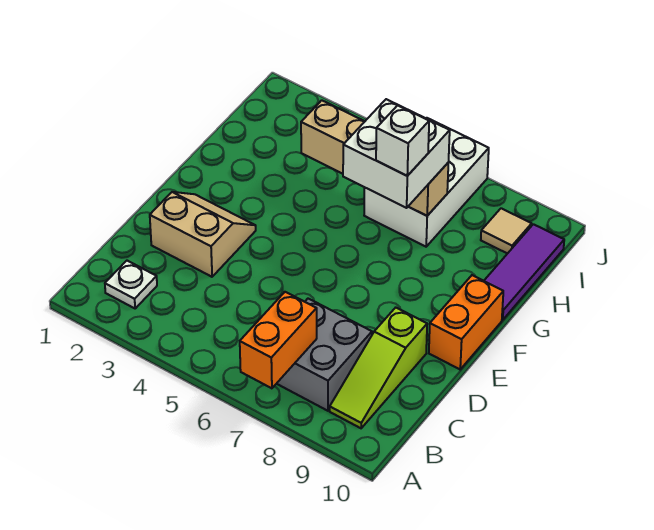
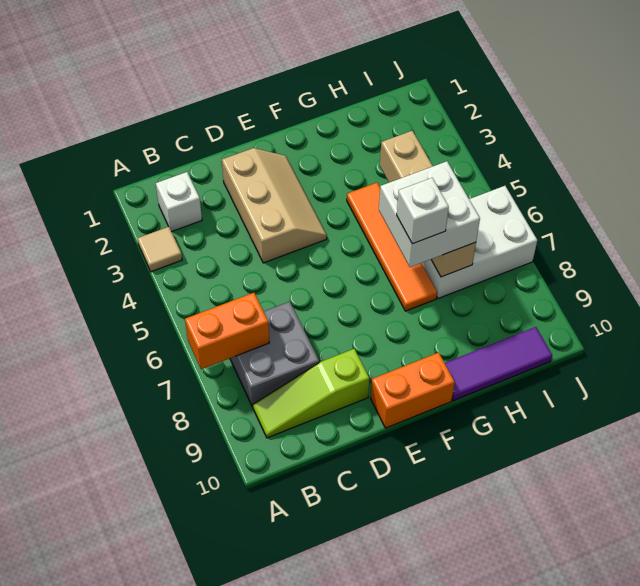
white plate B2 level 1 -> white brick B2 level 1
tan slope D2:E3 level 1 top D -> tan slope D2:E4 level 1 top D
none -> orange tile G4:G7 level 1
tan tile I9 level 1 -> tan tile A3 level 1

